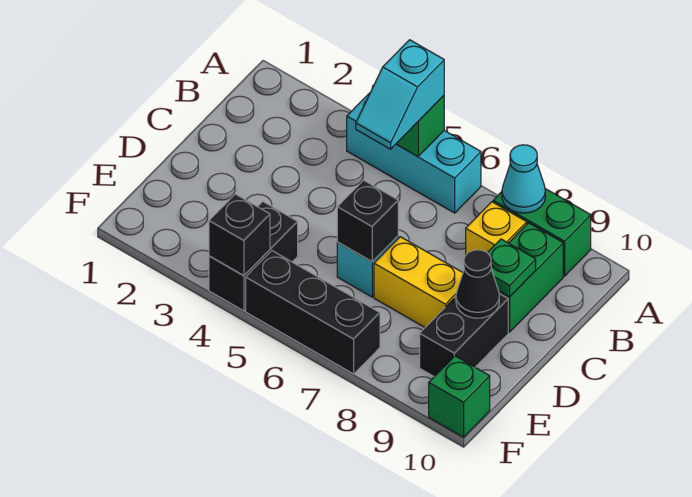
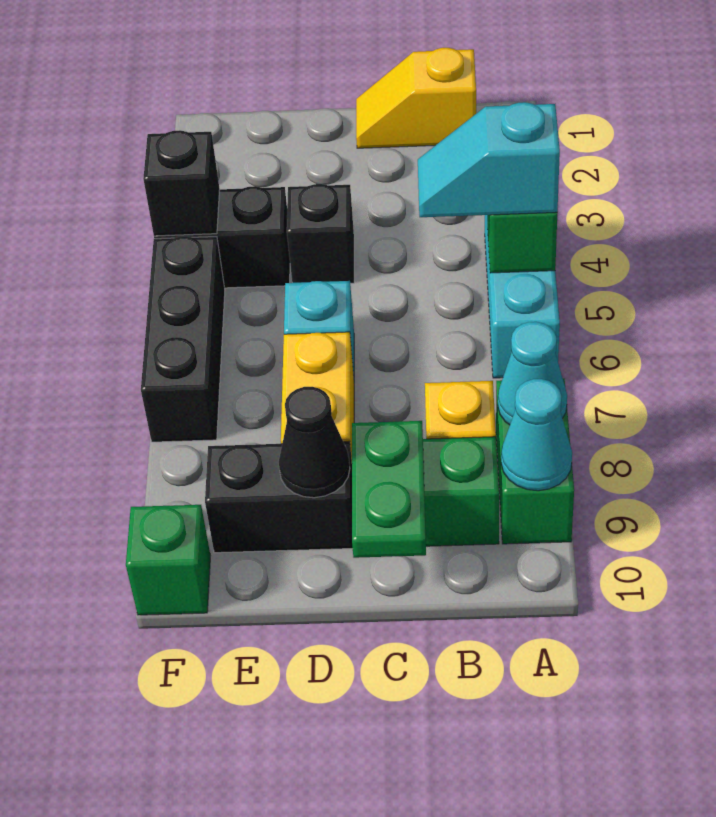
none -> cyan cone A9 level 2
none -> yellow slope B1:C1 level 1 top B
green plate C9 level 2 -> green plate C9:C10 level 2
black brick D6 level 2 -> black brick D4 level 1

